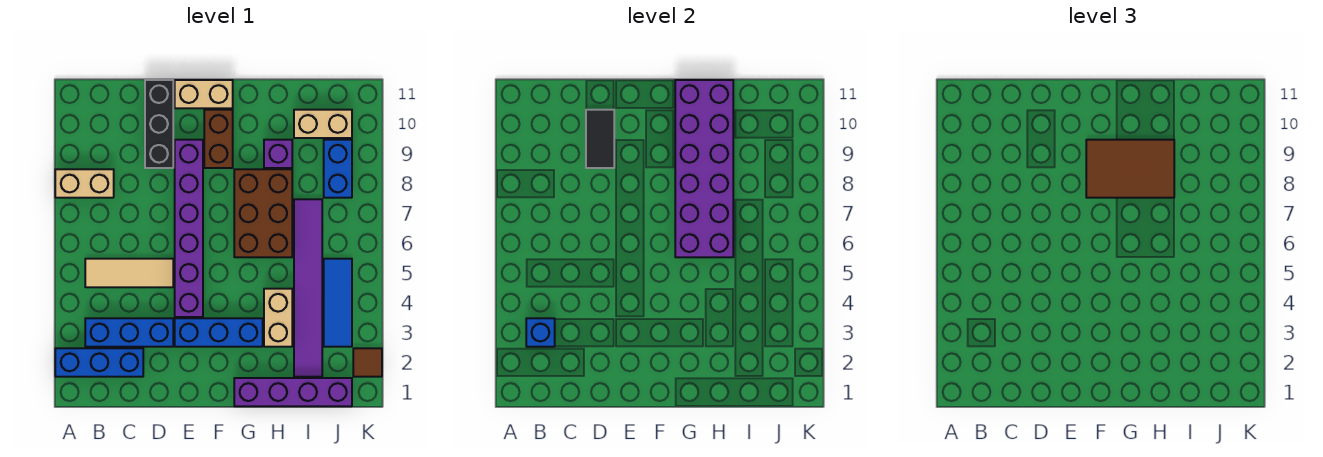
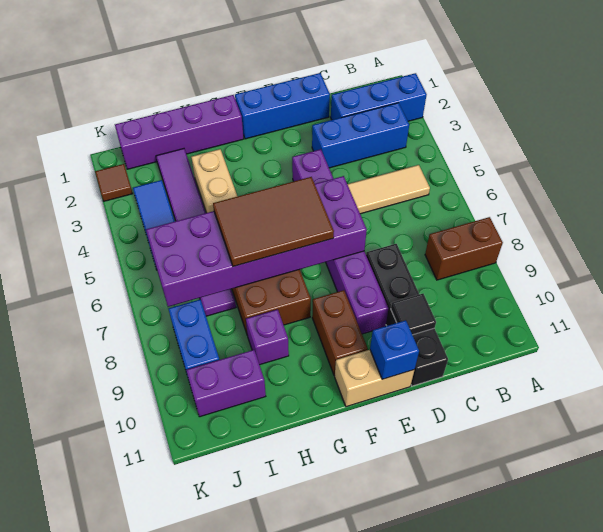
tan brick A8:B8 level 1 -> brown brick A8:B8 level 1
blue brick B3 level 2 -> blue brick E11 level 2
black brick D9:D11 level 1 -> black brick D8:D11 level 1
black tile D9:D10 level 2 -> black tile D10 level 2
blue brick E3:G3 level 1 -> blue brick D1:F1 level 1
brown tile F8:H9 level 3 -> brown tile F6:H7 level 3
purple brick G6:H11 level 2 -> purple brick E6:J7 level 2
tan brick I10:J10 level 1 -> purple brick I10:J10 level 1

